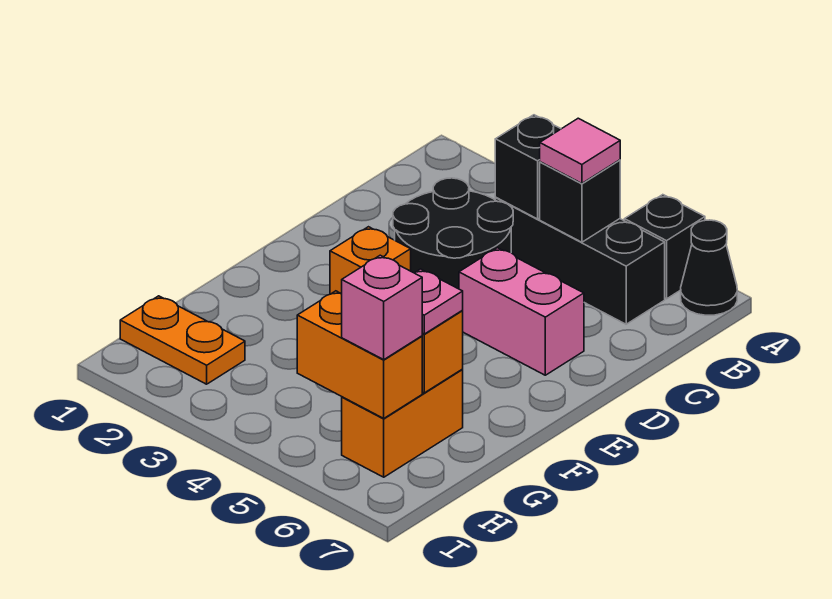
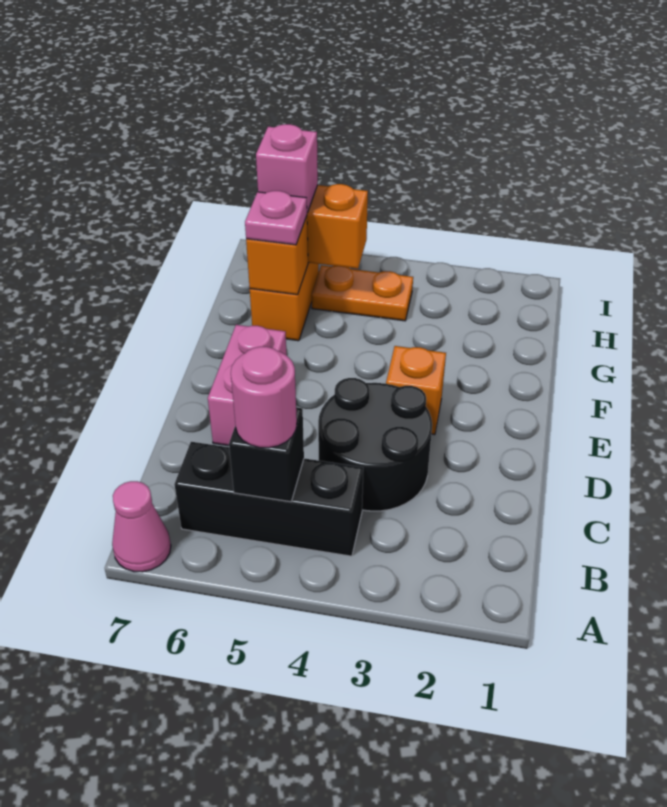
black brick A6 level 1 -> none
black cone A7 level 1 -> pink cone A7 level 1
black brick B4 level 2 -> none
pink tile B5 level 3 -> pink round brick B5 level 3
pink brick D5:D6 level 1 -> pink brick D6:E6 level 1
orange plate H1:H2 level 1 -> orange plate H4:H5 level 1

